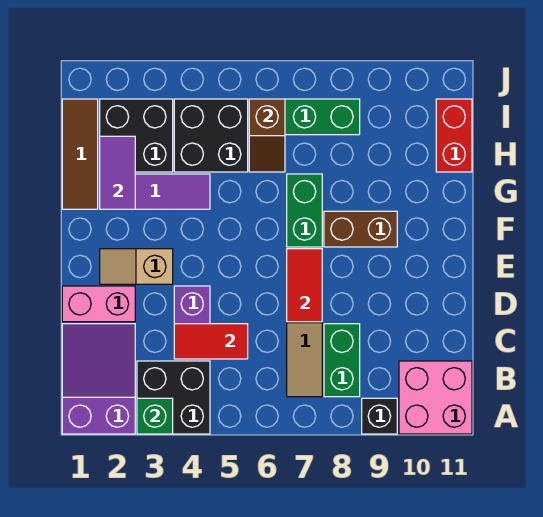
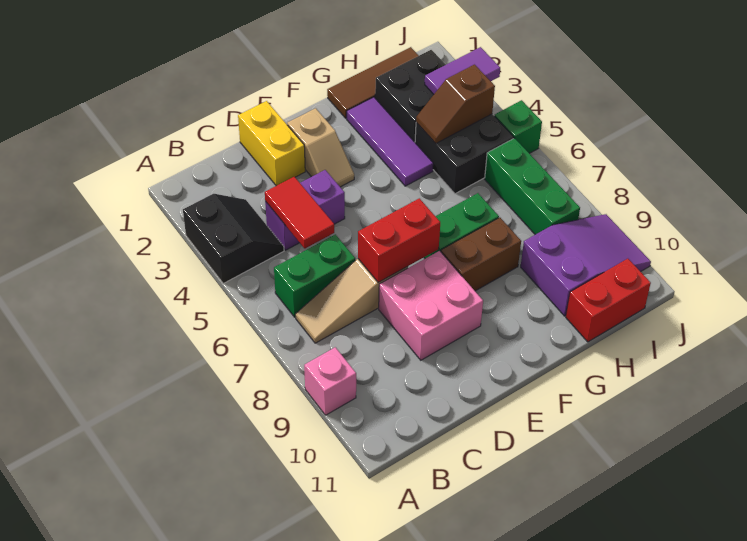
purple slope A1:C2 level 1 top A -> purple slope H9:J10 level 1 top H
black brick A3:B4 level 1 -> black slope A3:B4 level 1 top A
green brick A3 level 2 -> green brick J5 level 1
black brick A9 level 1 -> pink brick A9 level 1
pink brick A10:B11 level 1 -> pink brick D8:E9 level 1
green brick B8:C8 level 1 -> green brick B6:C6 level 1
pink brick D1:D2 level 1 -> yellow brick D1:D2 level 1
red tile D7:E7 level 2 -> red brick D7:E7 level 2
tan slope E2:E3 level 1 top 3 -> tan slope E2:E3 level 1 top 2
brown brick F8:F9 level 1 -> brown brick F8:G8 level 1
purple tile G2:H2 level 2 -> purple tile I3:J3 level 2
brown slope H6:I6 level 2 top I -> brown slope H4:I4 level 2 top I

